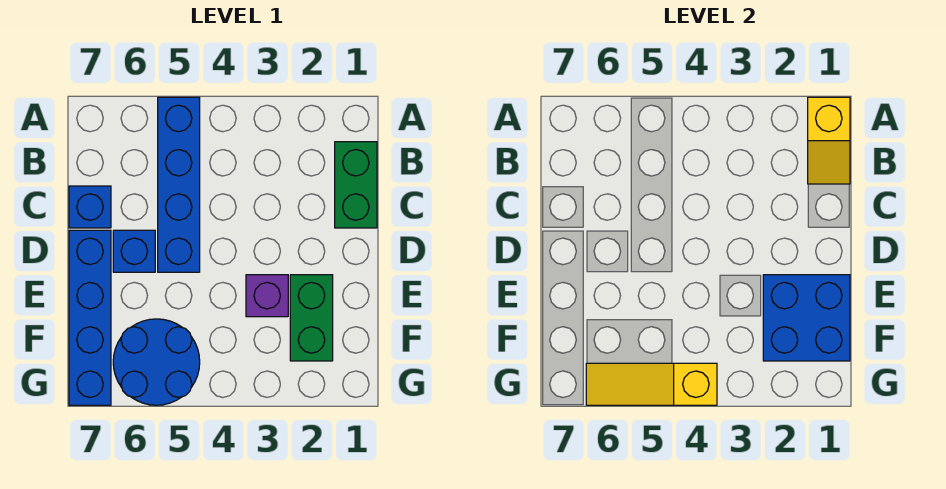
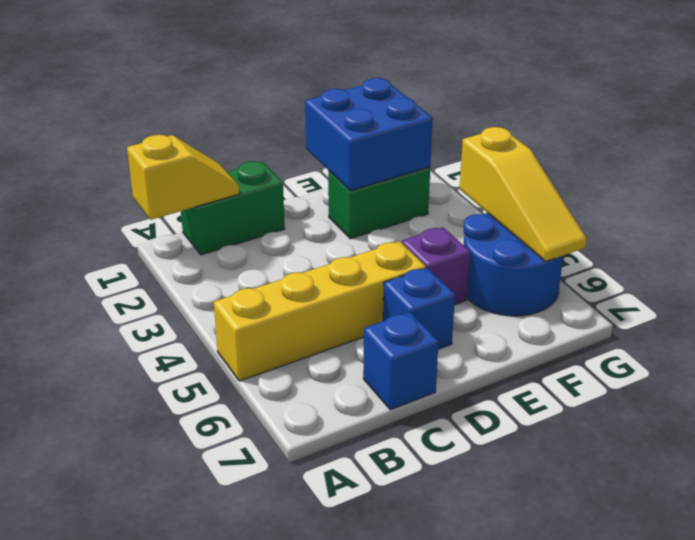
blue brick A5:D5 level 1 -> yellow brick A5:D5 level 1
blue brick D7:G7 level 1 -> none
purple brick E3 level 1 -> purple brick E5 level 1

